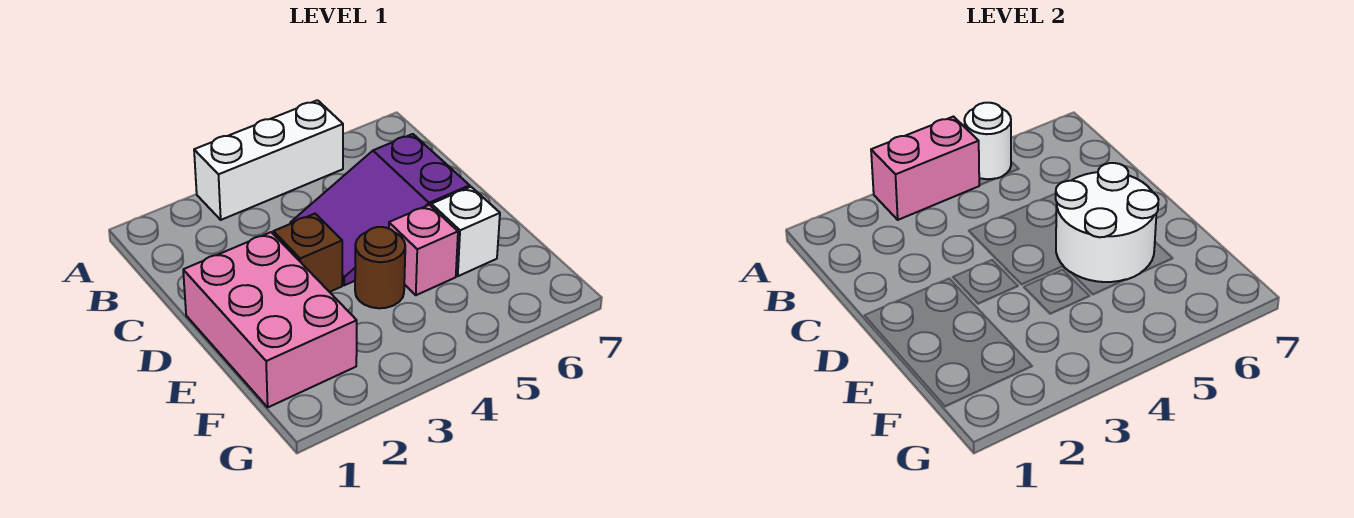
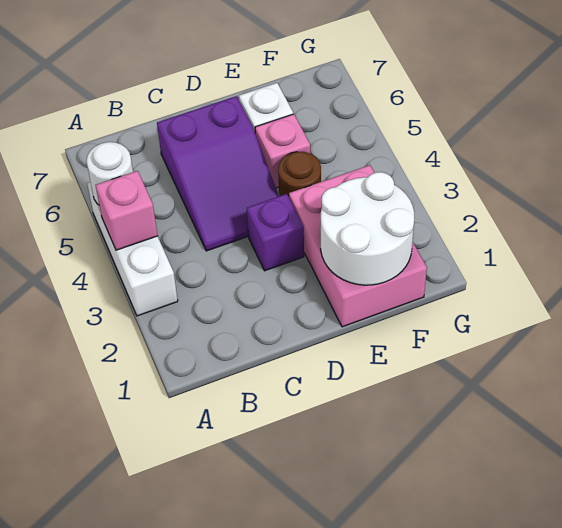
pink brick A3:A4 level 2 -> pink brick A4 level 2
pink brick D1:F2 level 1 -> pink brick E1:F3 level 1
brown brick D3 level 1 -> purple brick D3 level 1
white round brick D5:E6 level 2 -> white round brick E1:F2 level 2

